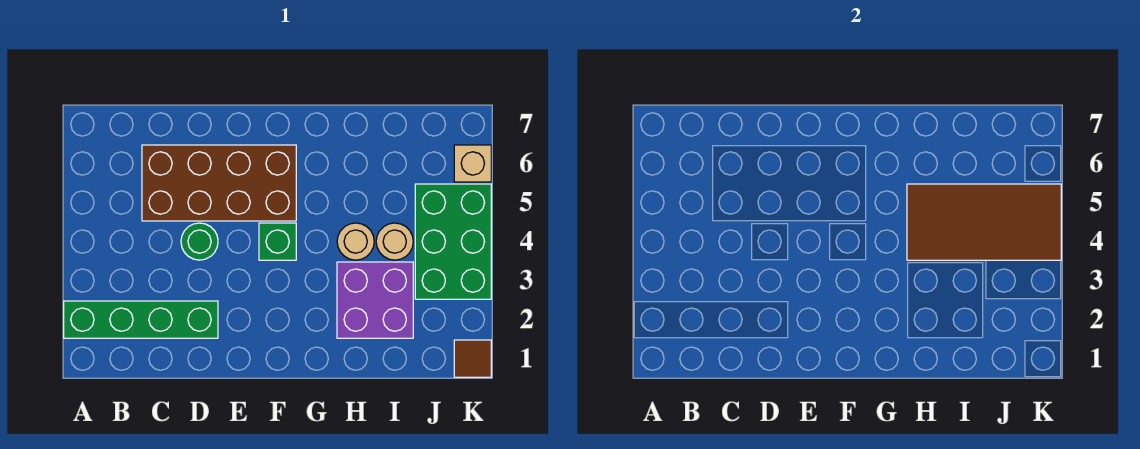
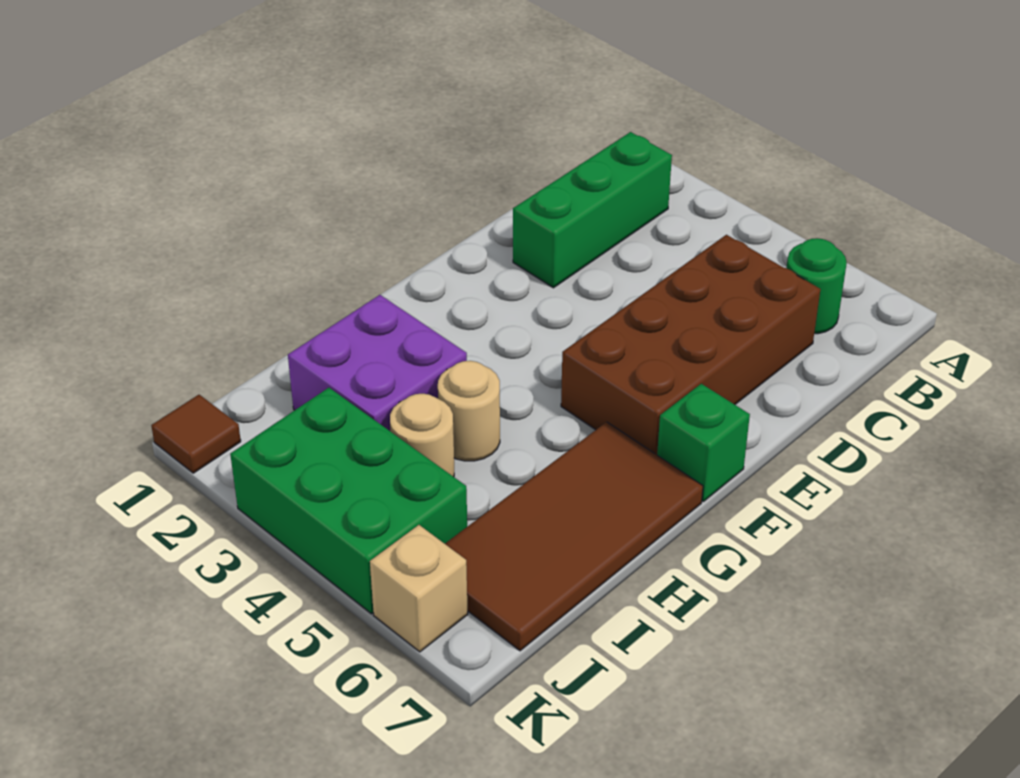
green brick A2:D2 level 1 -> green brick B2:D2 level 1
green round brick D4 level 1 -> green round brick B6 level 1
green brick F4 level 1 -> green brick F7 level 1
brown tile H4:K5 level 2 -> brown tile G6:J7 level 1

